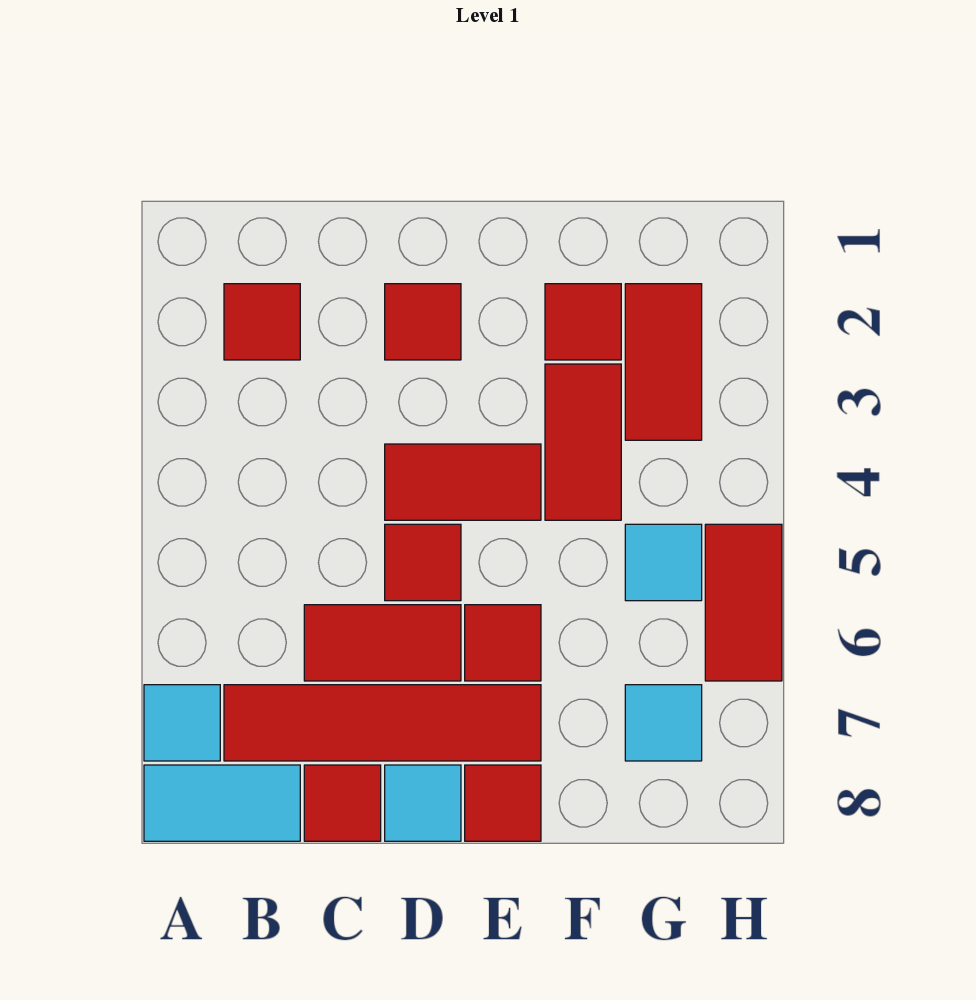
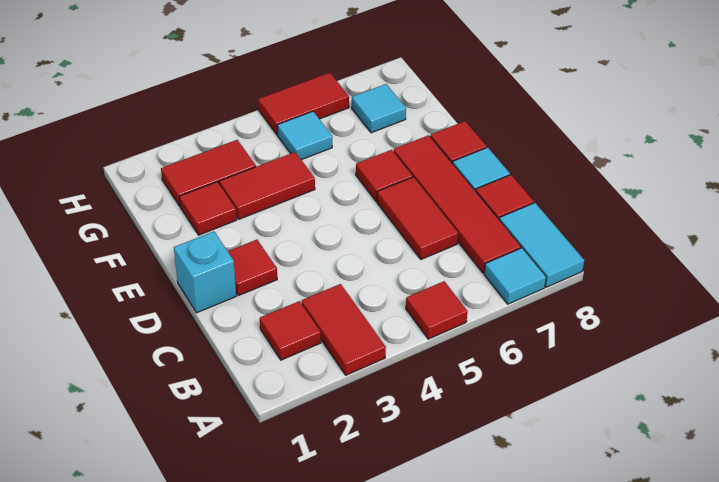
none -> cyan brick D1 level 1
red tile D4:E4 level 1 -> red tile A3:B3 level 1
red tile D5 level 1 -> red tile A5 level 1

